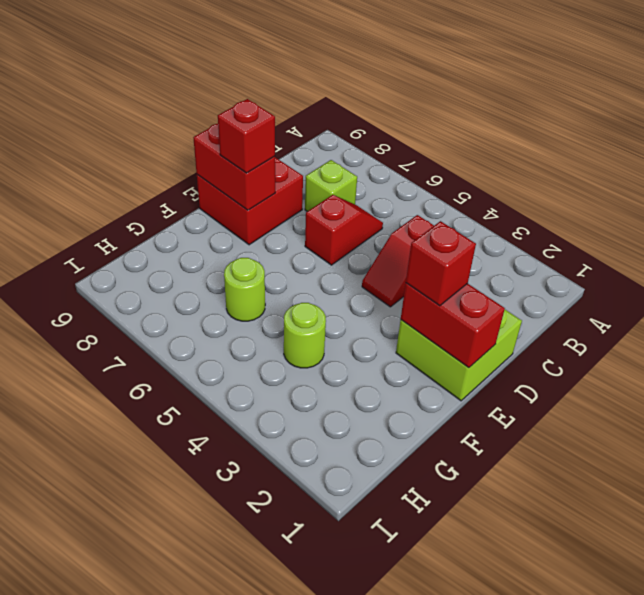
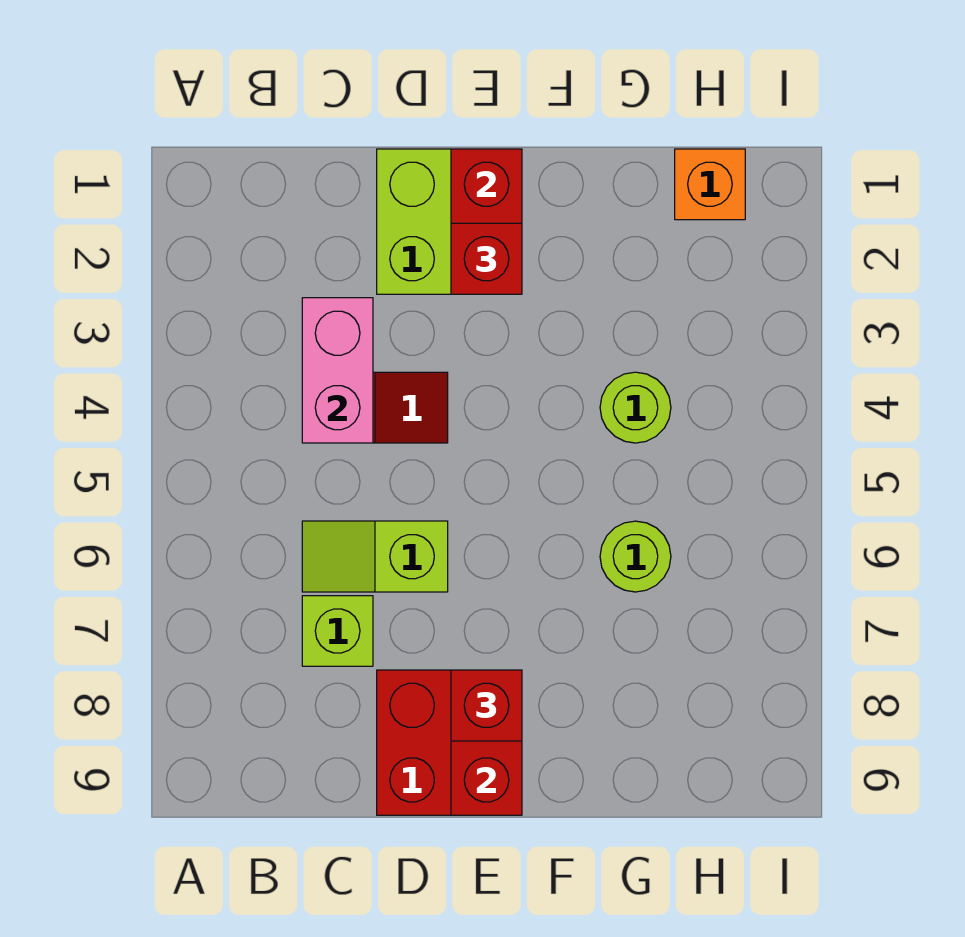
none -> pink brick C3:C4 level 2
red slope C6:D6 level 1 top D -> lime slope C6:D6 level 1 top D
none -> orange brick H1 level 1

